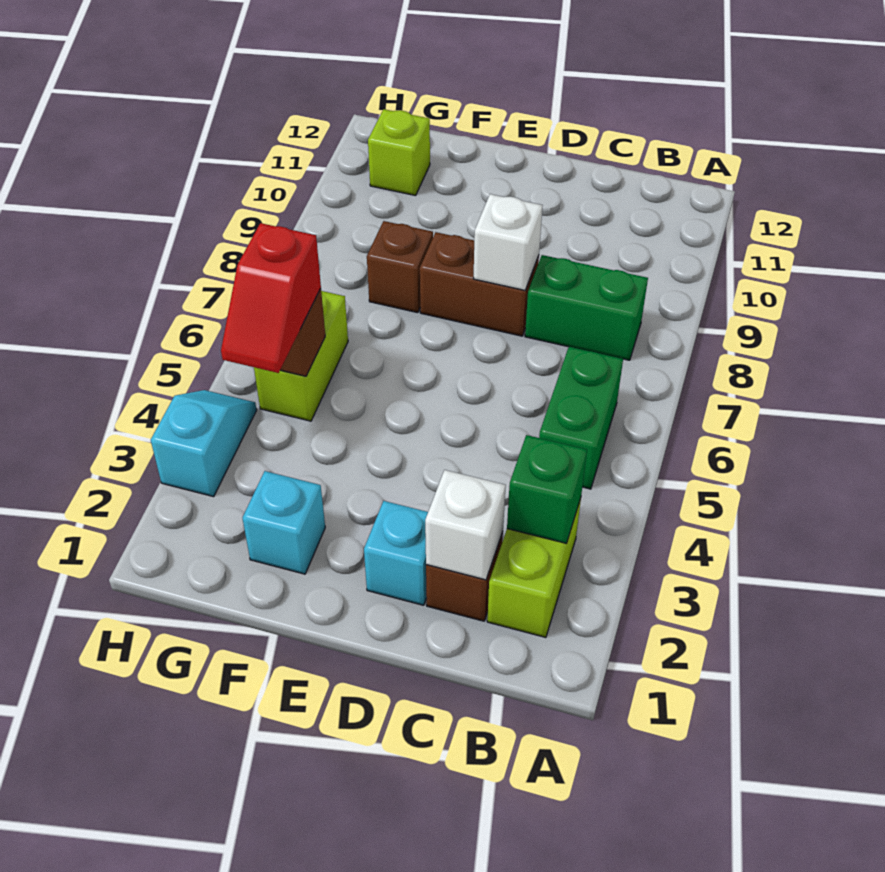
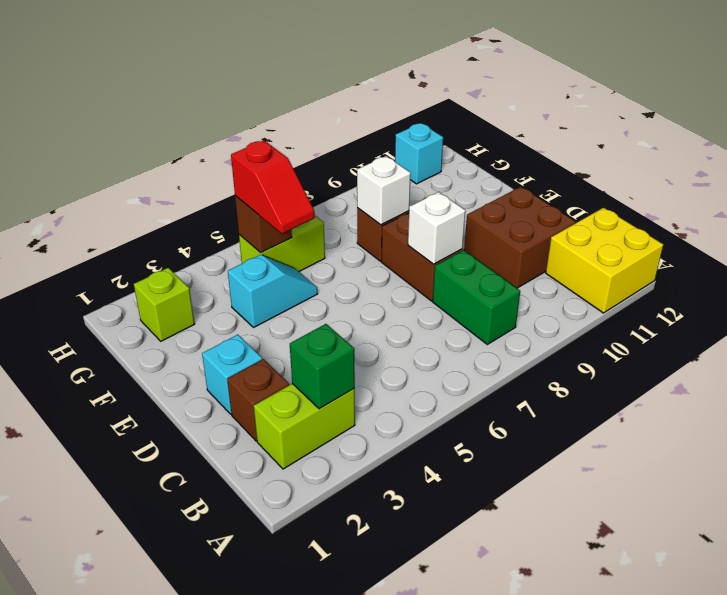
none -> yellow brick A11:B12 level 1
green brick B5:B6 level 1 -> none
white brick C2 level 2 -> white brick F8 level 2
none -> brown brick C10:D11 level 1
cyan brick F2 level 1 -> cyan brick H11 level 1
red slope G4:G5 level 3 top 5 -> red slope F5:G5 level 3 top G
lime brick G11 level 1 -> lime brick G2 level 1
cyan slope H3:H4 level 1 top 3 -> cyan slope F4:F5 level 1 top 4

